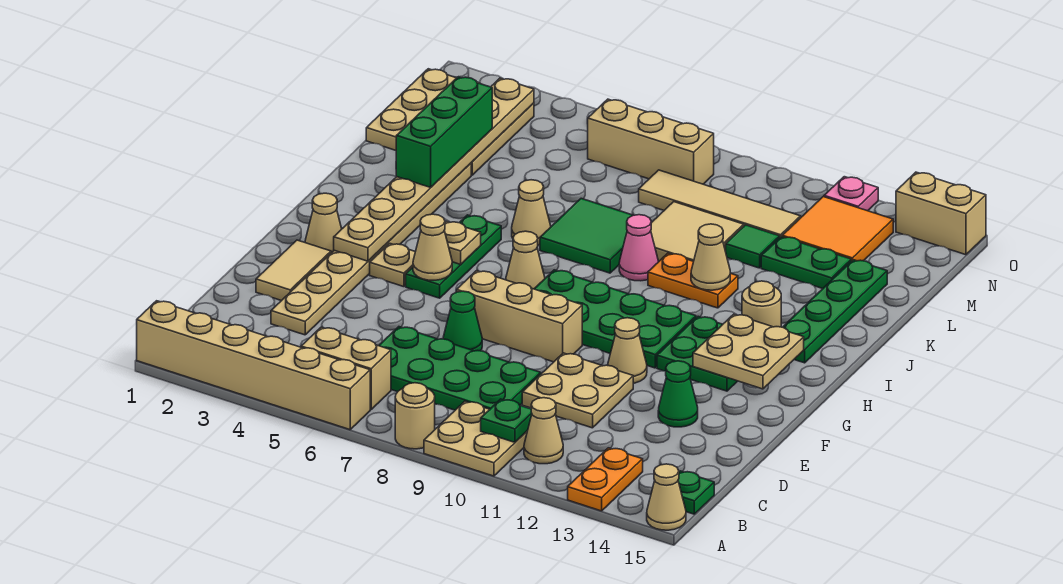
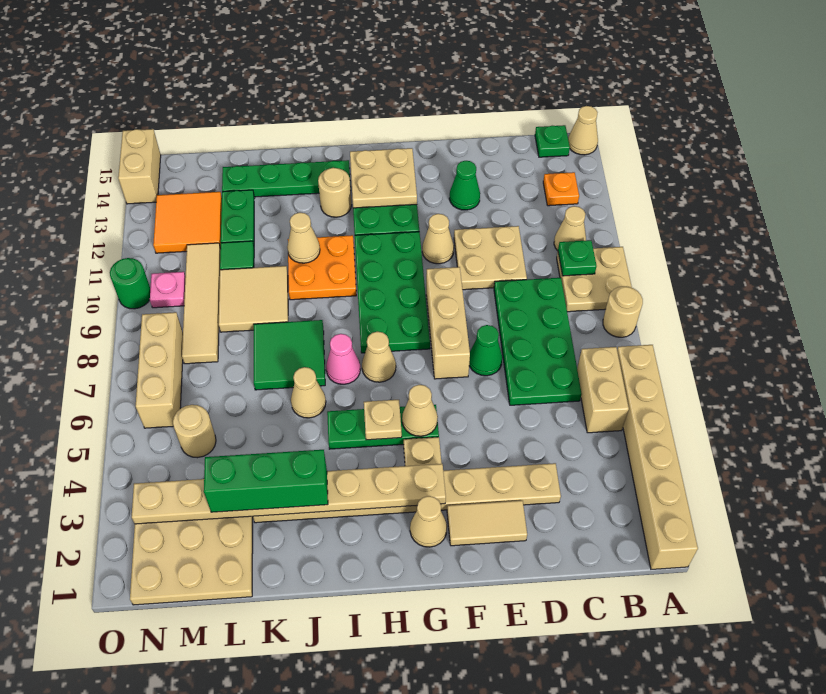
orange plate A13:B13 level 1 -> orange plate B13 level 1
pink cone J9 level 1 -> pink cone I7 level 1
orange plate J10:J11 level 1 -> orange plate I10:J11 level 1
none -> tan round brick M5 level 1
none -> green round brick O10 level 1
pink plate O12 level 1 -> pink plate N10 level 1

